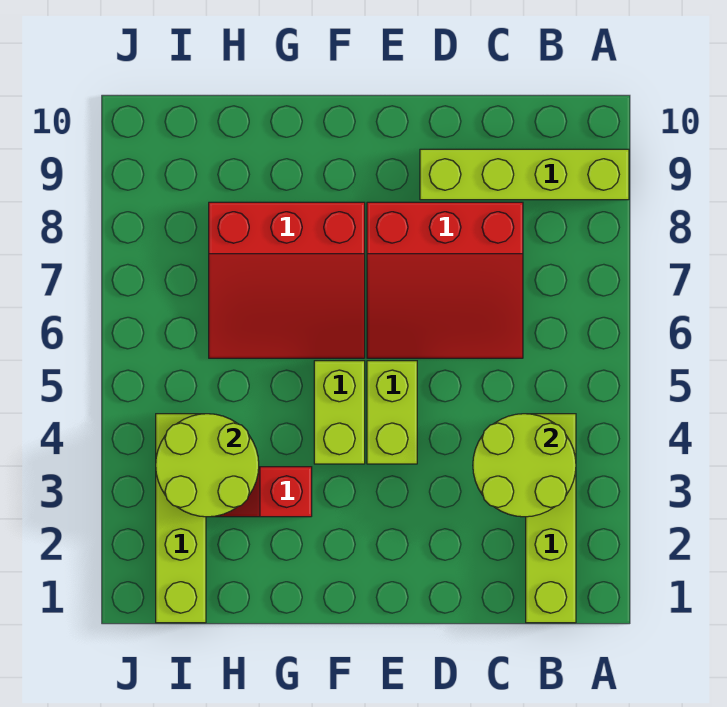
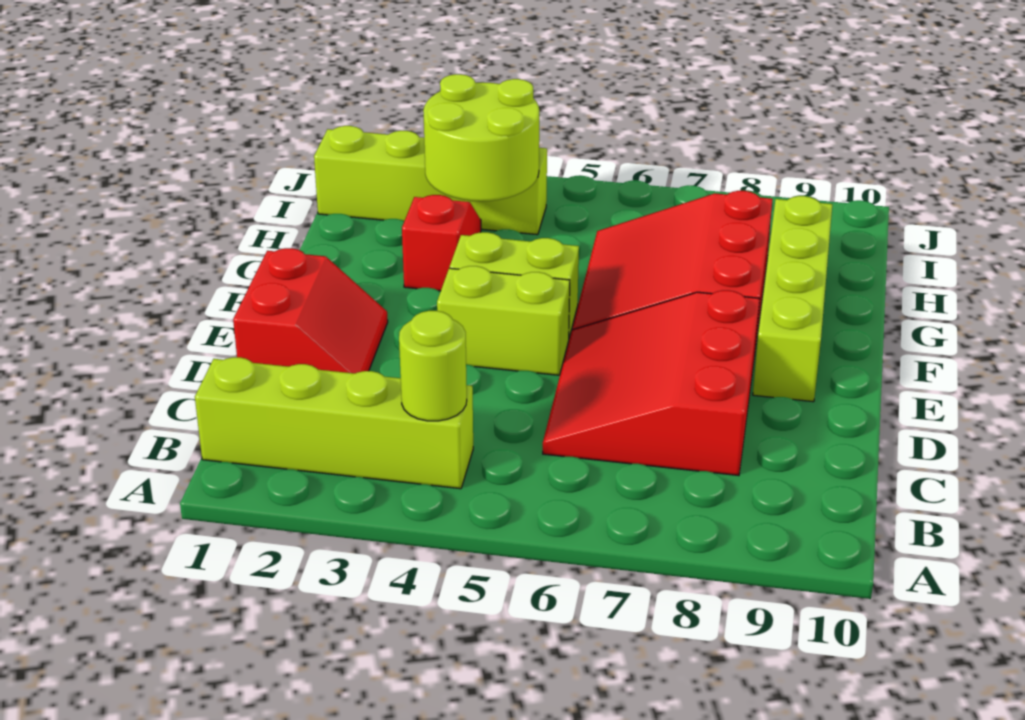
lime brick A9:D9 level 1 -> lime brick E9:H9 level 1
lime round brick B3:C4 level 2 -> lime round brick B4 level 2
none -> red slope D1:E2 level 1 top 1

